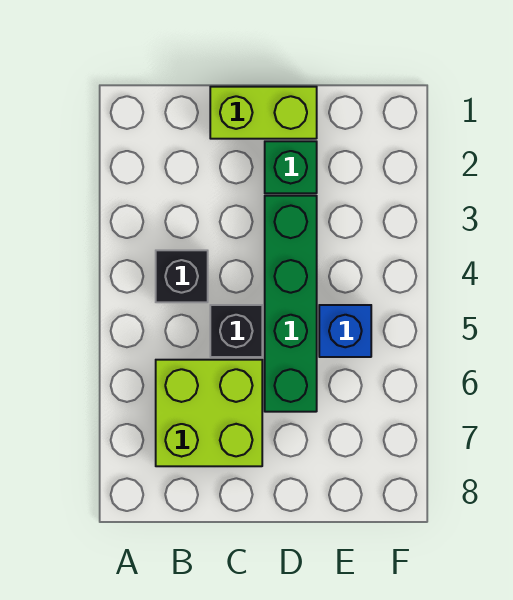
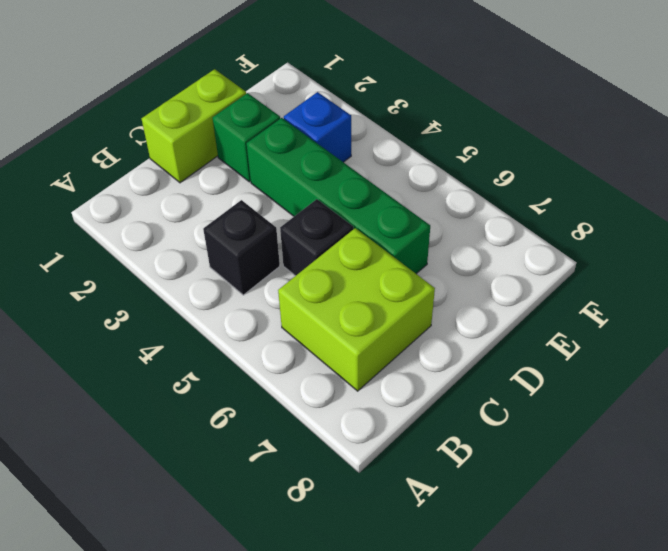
blue brick E5 level 1 -> blue brick E3 level 1

